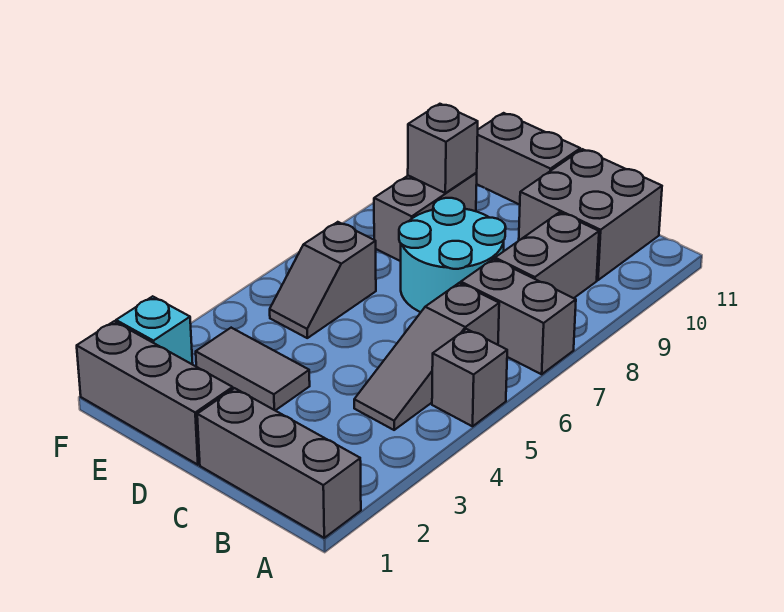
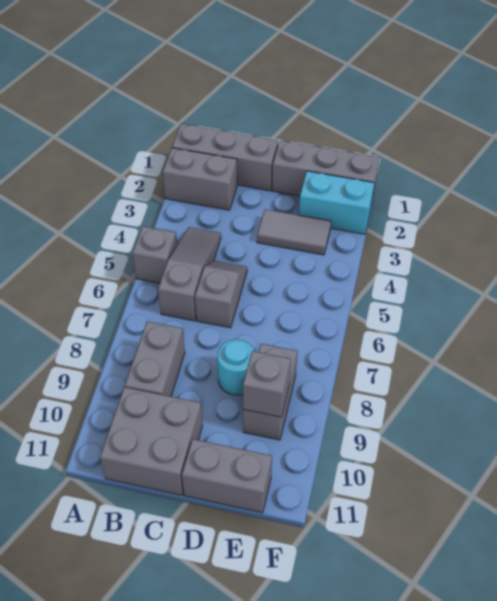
grey brick A7:B7 level 1 -> grey brick A2:B2 level 1
cyan round brick C7:D8 level 1 -> cyan round brick D8 level 1
grey slope E5:E6 level 1 top 6 -> grey slope C5:C6 level 1 top 6
cyan brick F2 level 1 -> cyan brick E2:F2 level 1

